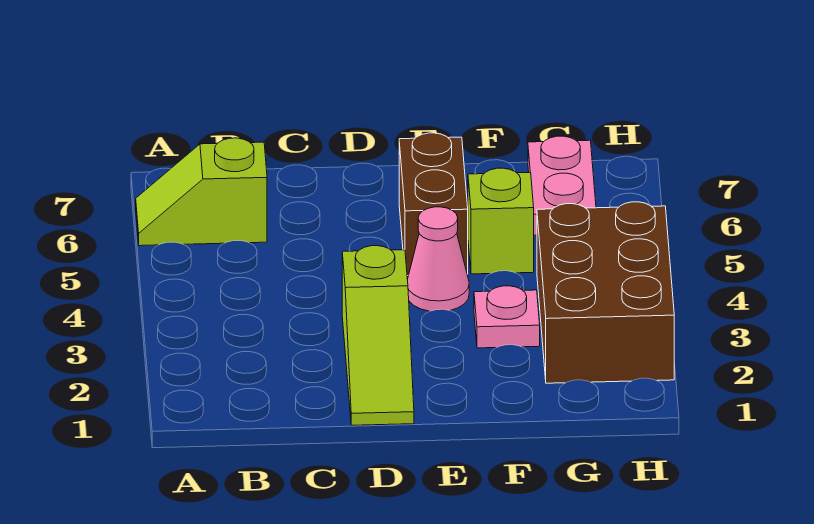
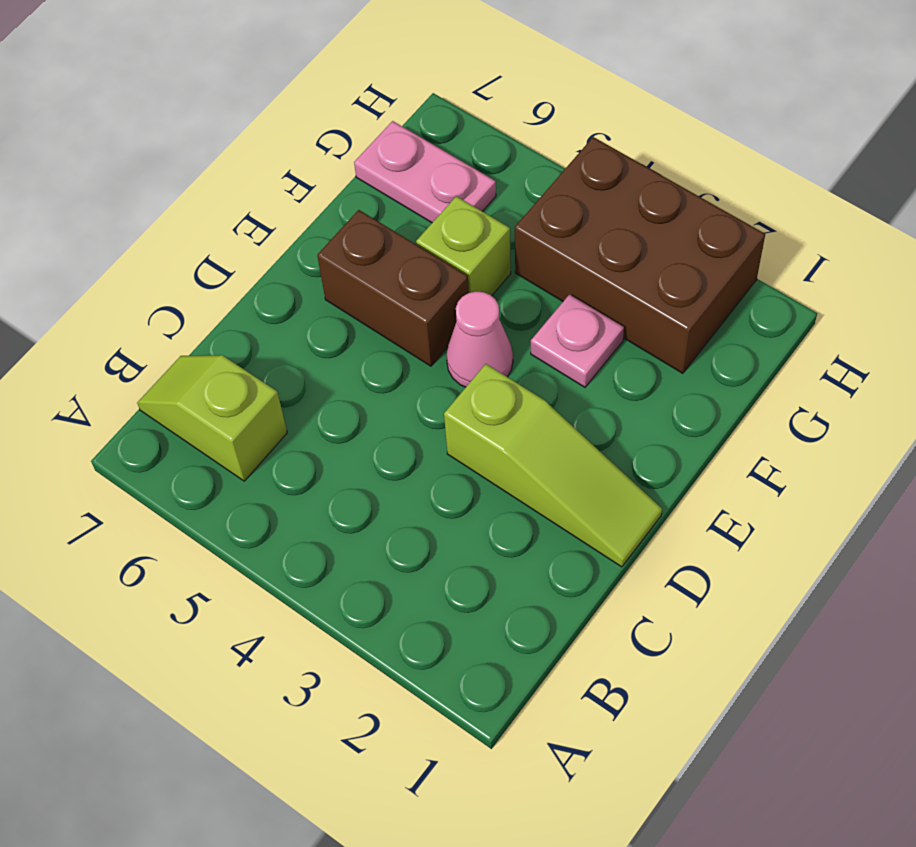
lime slope A6:B6 level 1 top B -> lime slope B6:B7 level 1 top 6

